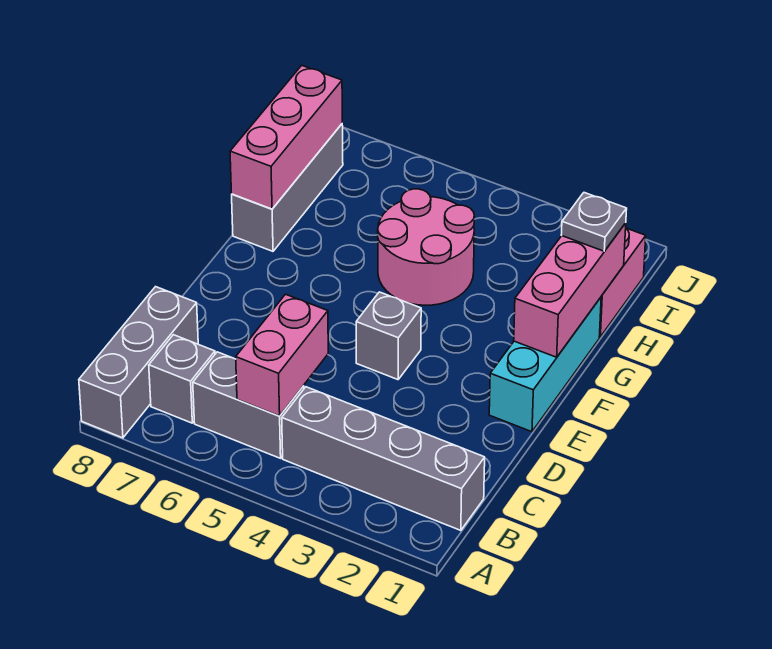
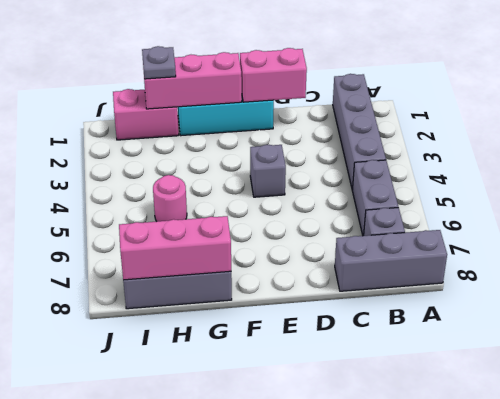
pink brick B5:C5 level 2 -> pink brick D1:E1 level 2
pink round brick G4:H5 level 1 -> pink round brick H5 level 1

